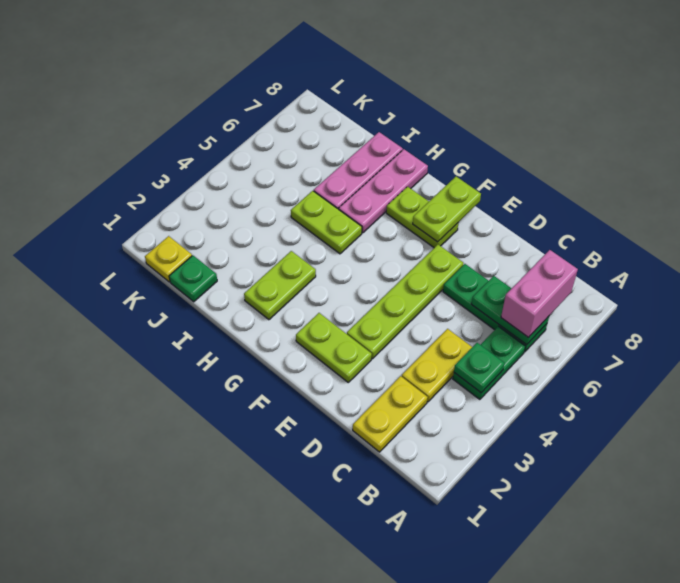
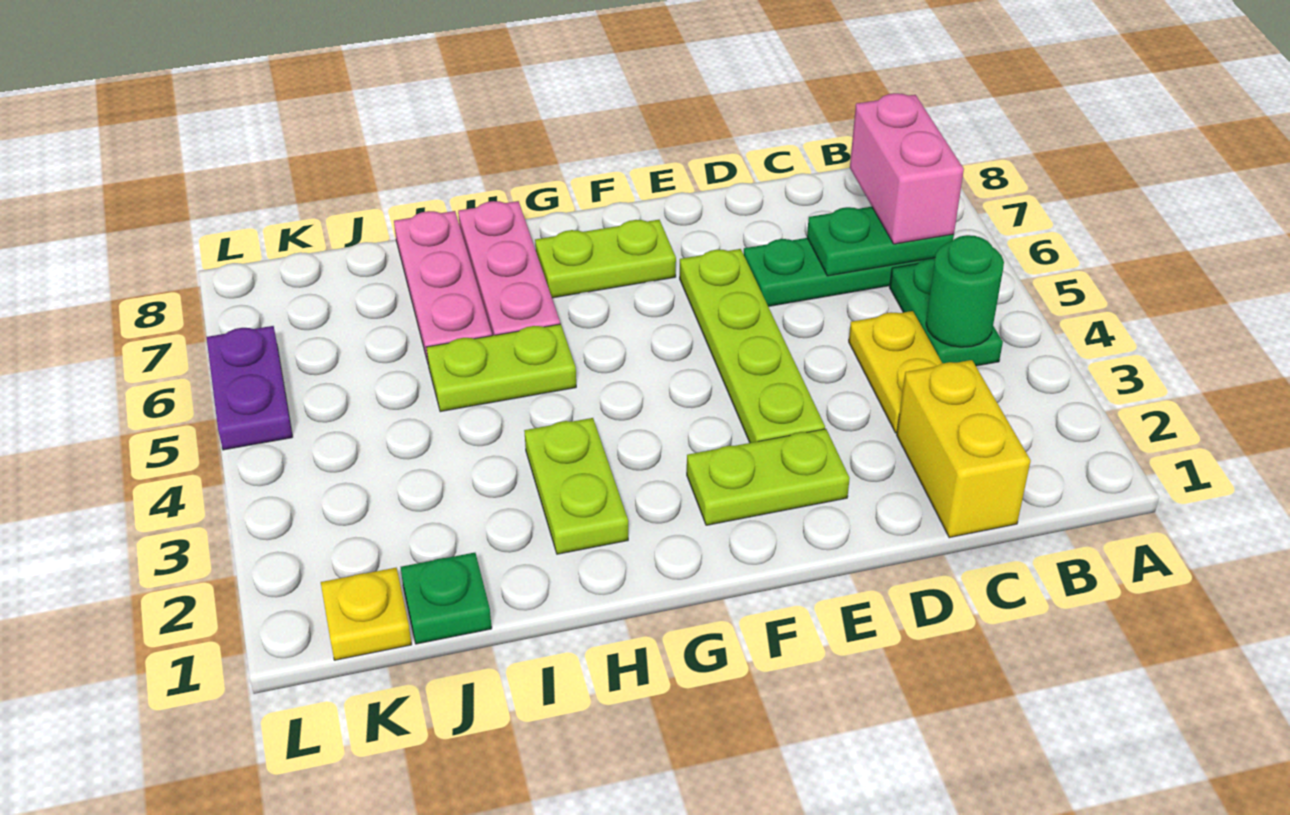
green plate B4 level 2 -> green round brick B4 level 2
yellow plate C1:C2 level 1 -> yellow brick C1:C2 level 1
lime plate F7:F8 level 2 -> none
none -> purple plate L5:L6 level 1

